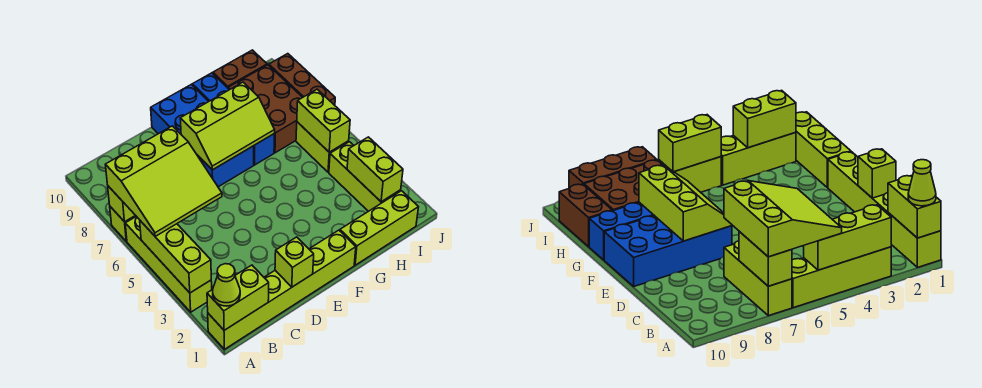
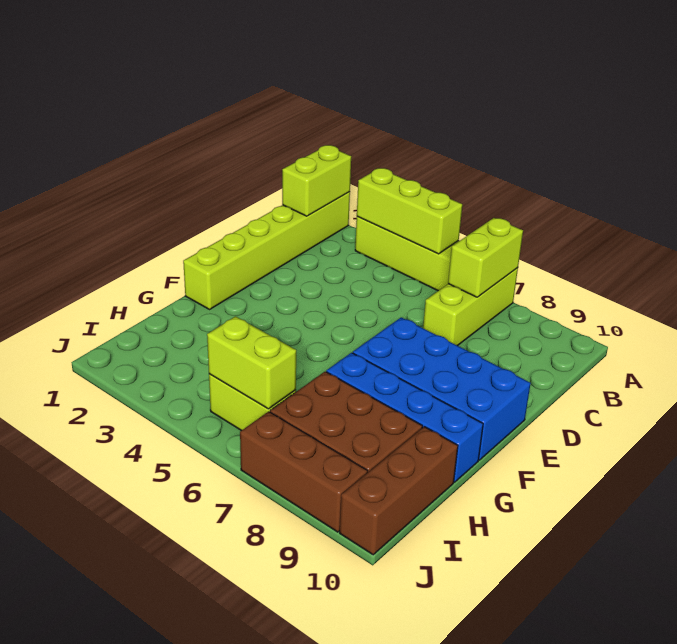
lime cone A1 level 3 -> none
lime slope A5:C7 level 3 top 7 -> none
lime brick D1 level 2 -> none
lime slope E7:G8 level 2 top 8 -> none
lime brick G1:I1 level 1 -> none
brown brick H10:I10 level 1 -> brown brick H10:J10 level 1
lime brick I2:I4 level 1 -> none
lime brick I2:I3 level 2 -> none

